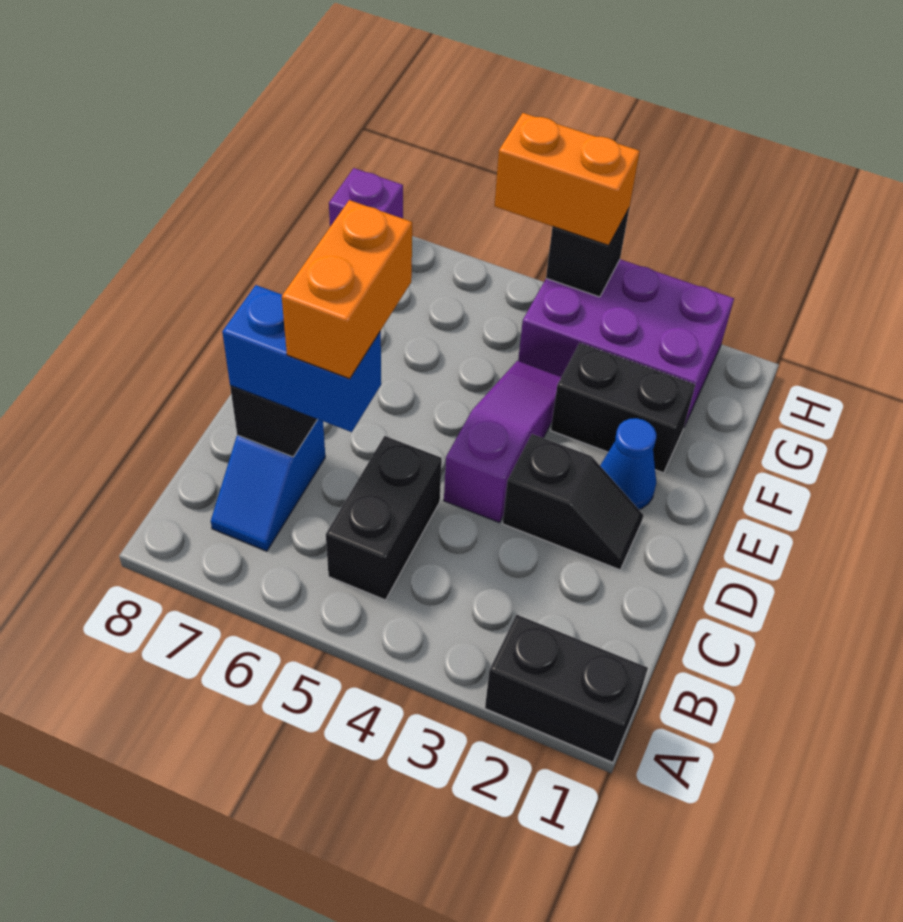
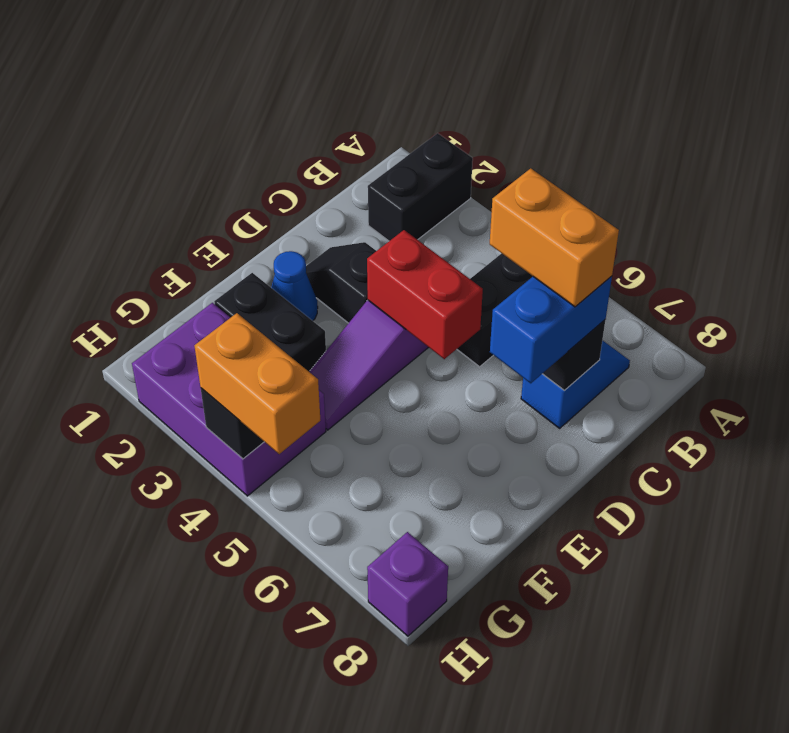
black brick A1:A2 level 1 -> black brick A2:B2 level 1
blue brick C6:C7 level 3 -> blue brick C7:D7 level 3
orange brick C6:D6 level 4 -> orange brick C6:C7 level 4
none -> red brick D4:D5 level 2

